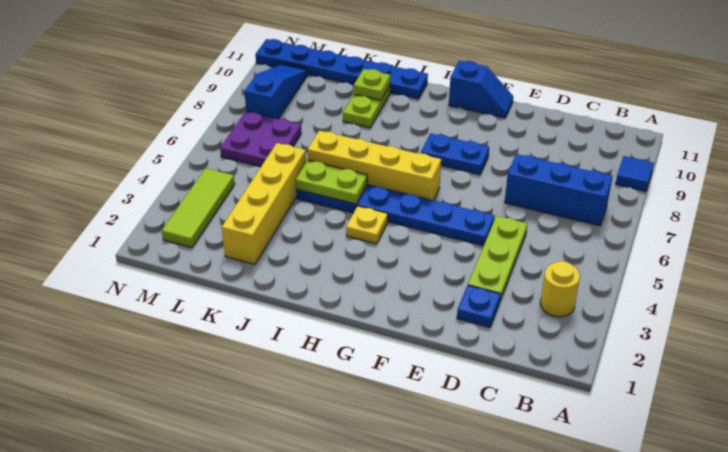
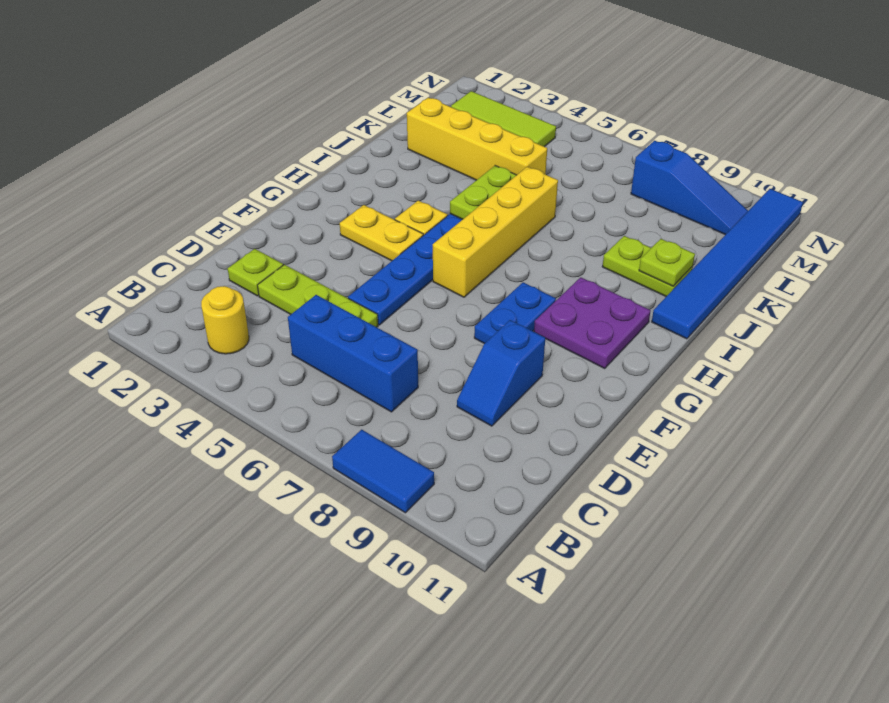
blue tile A9 level 1 -> blue tile A8:A9 level 1
blue brick B7:D7 level 1 -> blue brick C5:C7 level 1
blue plate D2 level 1 -> lime plate D2 level 1
blue slope F11:G11 level 1 top G -> blue slope D9:E9 level 1 top E
none -> yellow plate G3:G4 level 1
blue plate I11:N11 level 1 -> blue tile I11:N11 level 1
purple plate L6:M7 level 1 -> purple plate G9:H10 level 1

